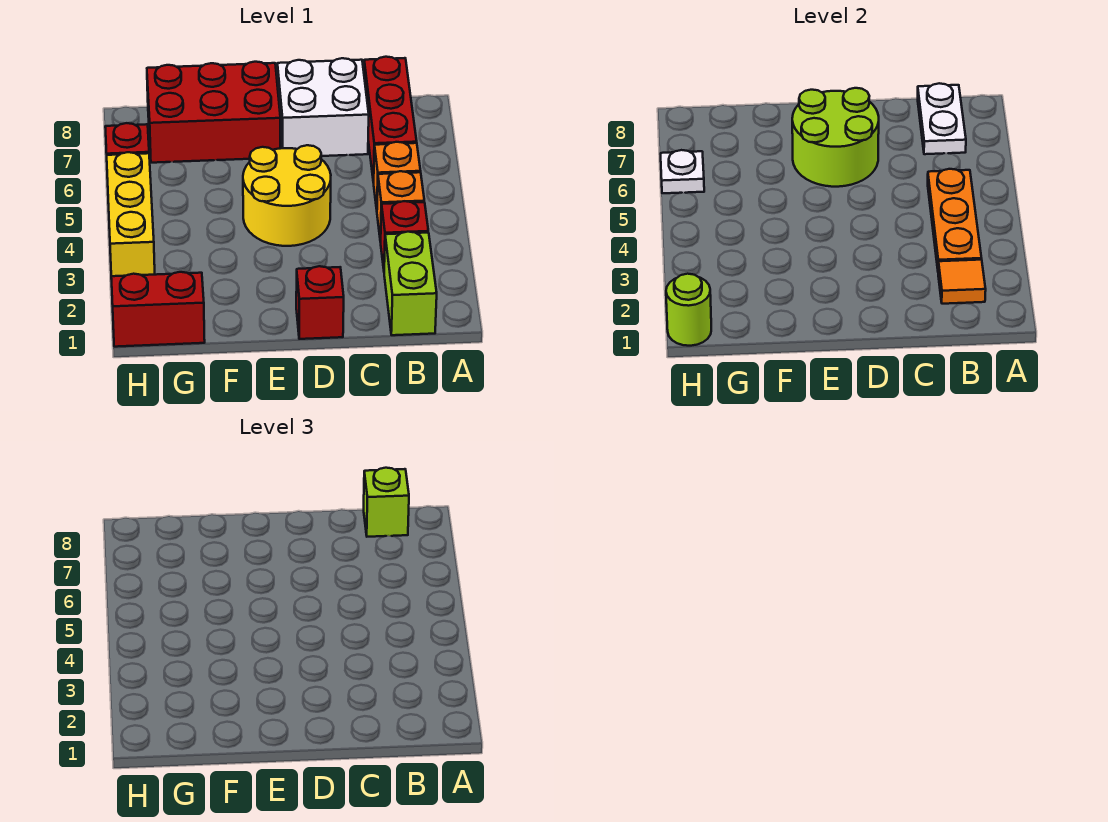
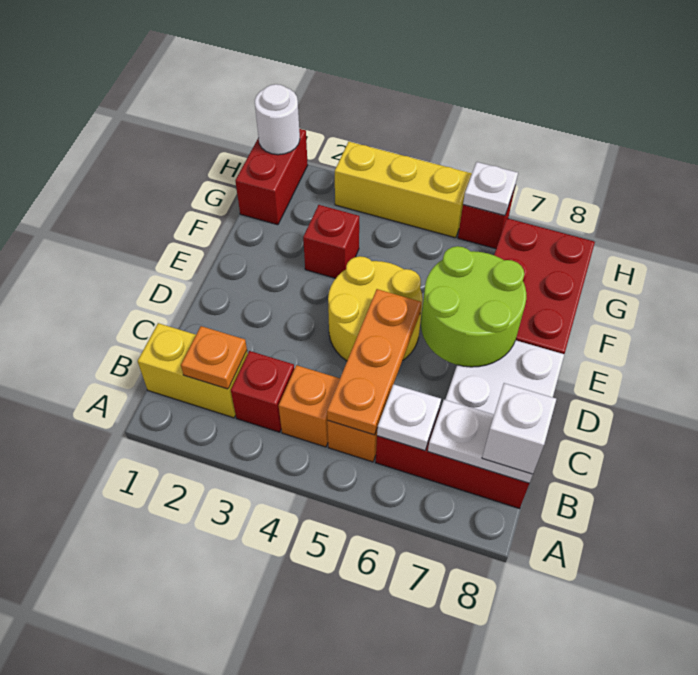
lime brick B1:B2 level 1 -> yellow brick B1:B2 level 1
orange tile B2 level 2 -> orange plate B2 level 2
orange plate B3:B5 level 2 -> orange plate B5:D5 level 2
none -> white plate B6 level 2
lime brick B8 level 3 -> white brick B8 level 3
red brick D1 level 1 -> red brick F3 level 1
lime round brick H1 level 2 -> white round brick H1 level 2

